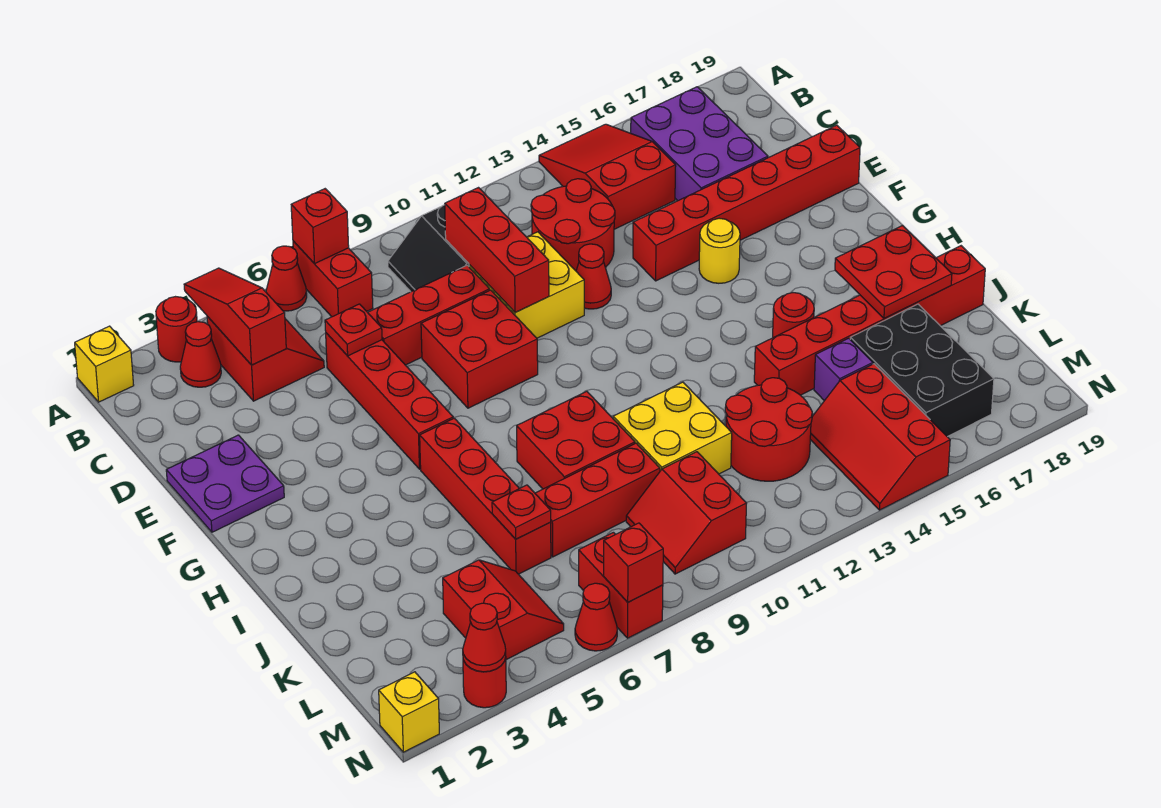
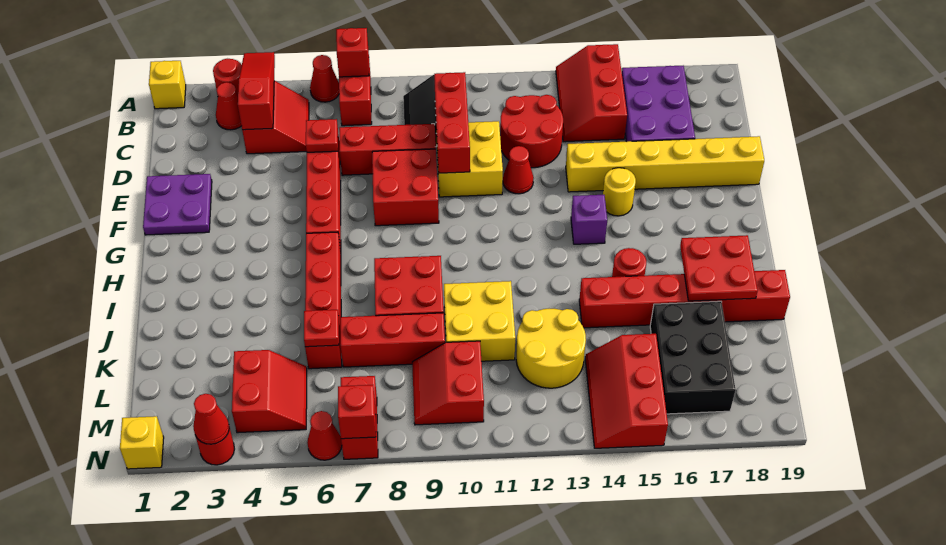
red slope A14:C15 level 1 top C -> red slope A14:C15 level 1 top 15
red brick E14:E19 level 1 -> yellow brick E14:E19 level 1
red round brick K12:L13 level 1 -> yellow round brick K12:L13 level 1
purple brick K15 level 1 -> purple brick G14 level 1

